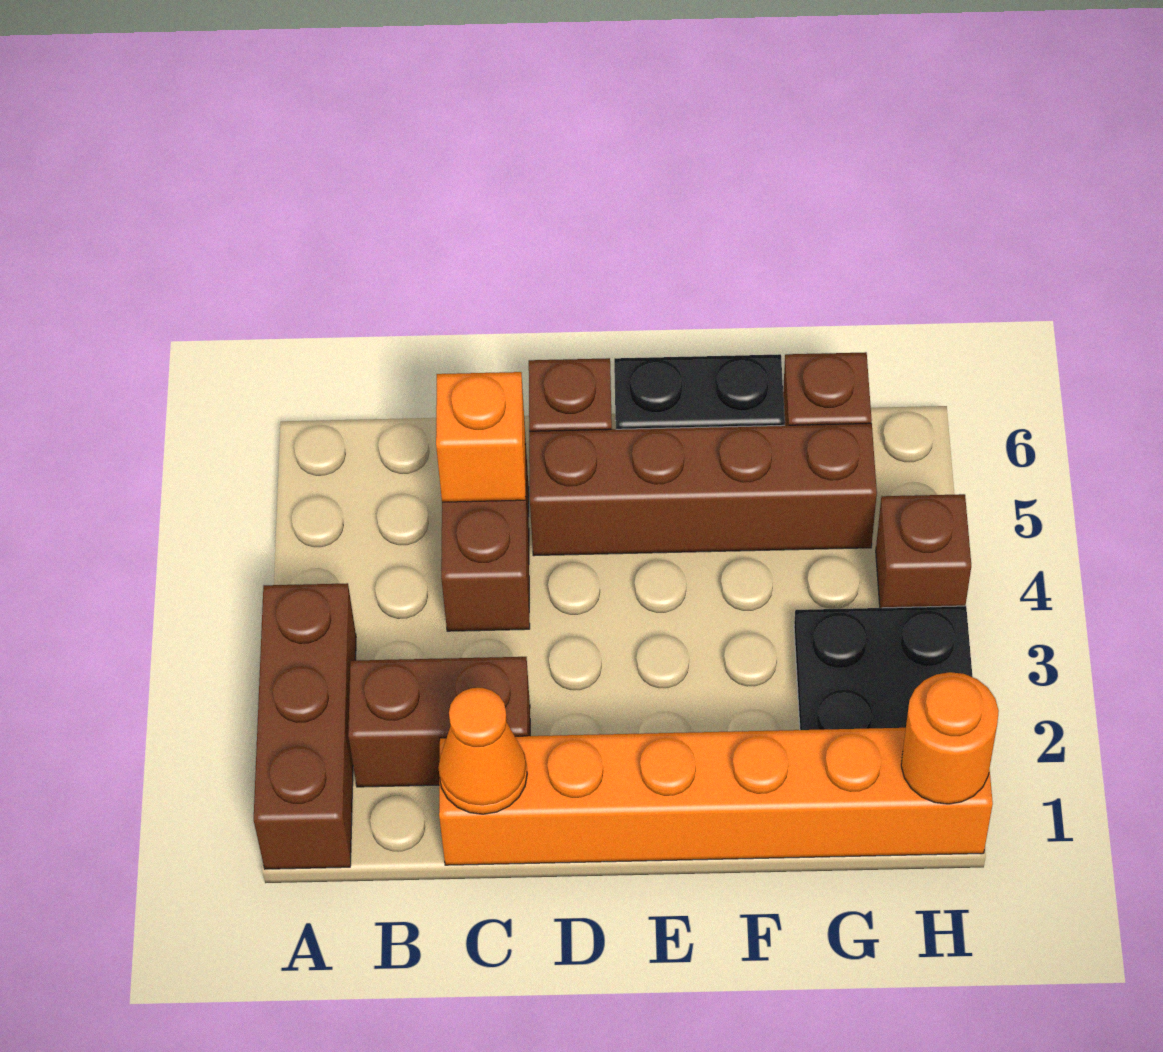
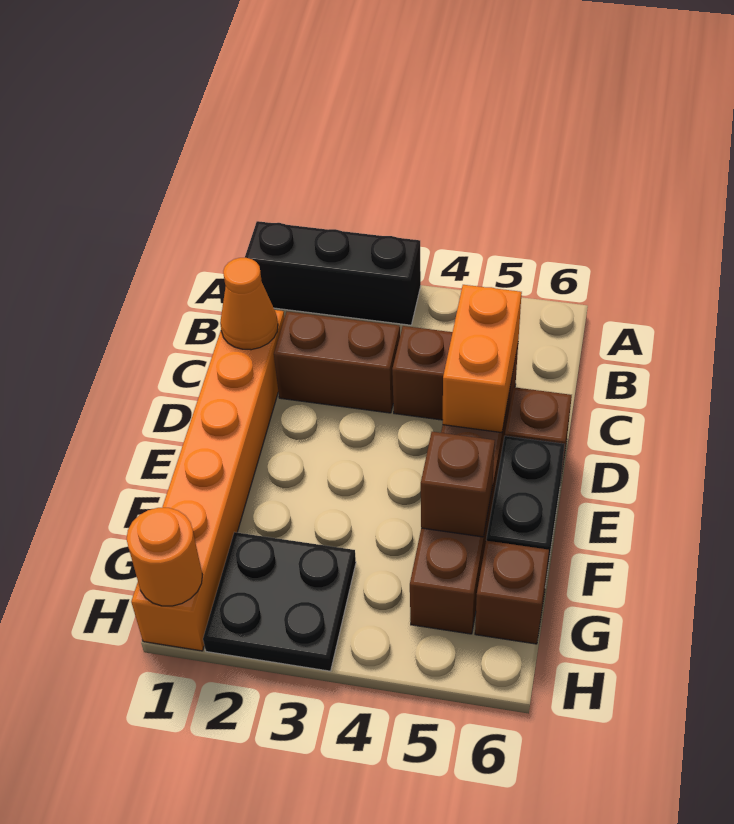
brown brick A1:A3 level 1 -> black brick A1:A3 level 1
brown brick B2:C2 level 1 -> brown brick C2:C3 level 1
orange brick C5 level 2 -> orange brick C5:D5 level 2
brown brick H4 level 1 -> brown brick F5 level 2

